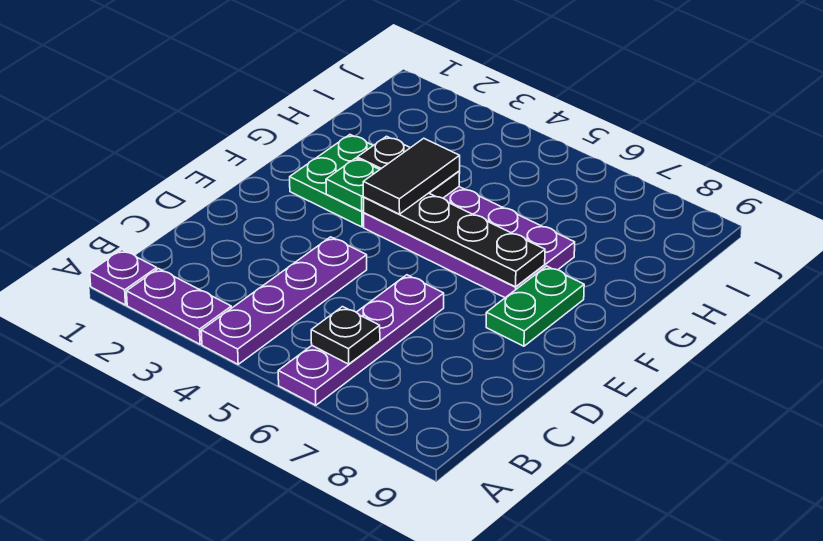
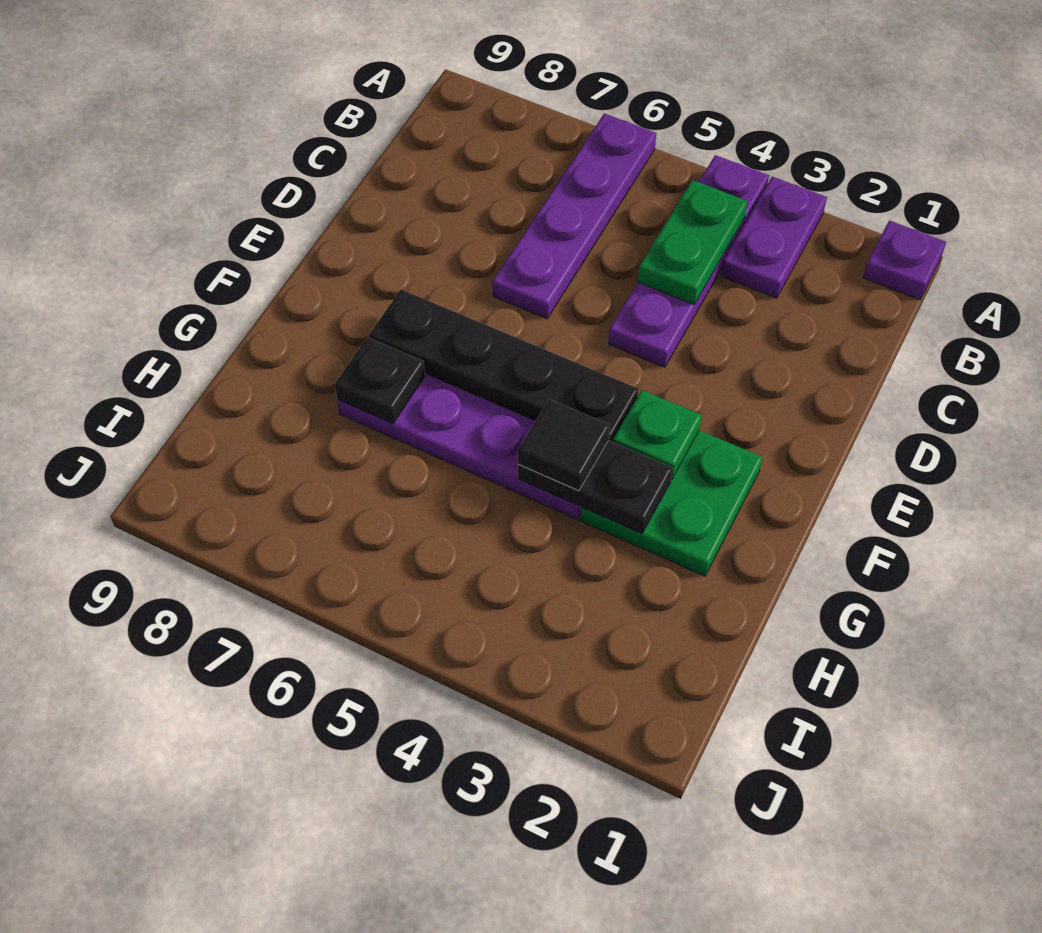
purple plate A2:A3 level 1 -> purple plate A3:B3 level 1
black plate B6 level 2 -> black plate G7 level 2
green plate E8:F8 level 1 -> green plate B4:C4 level 2
black tile F4:G4 level 3 -> black tile G4 level 3

